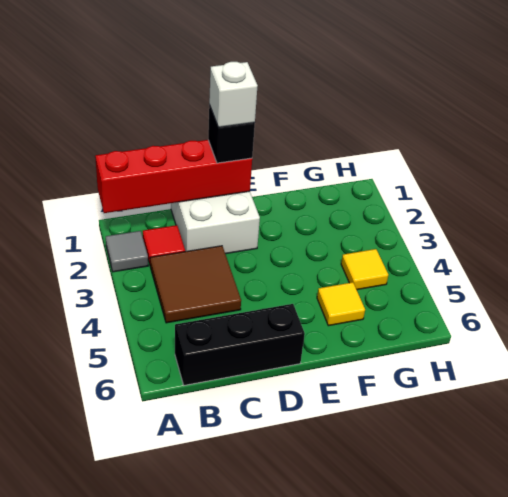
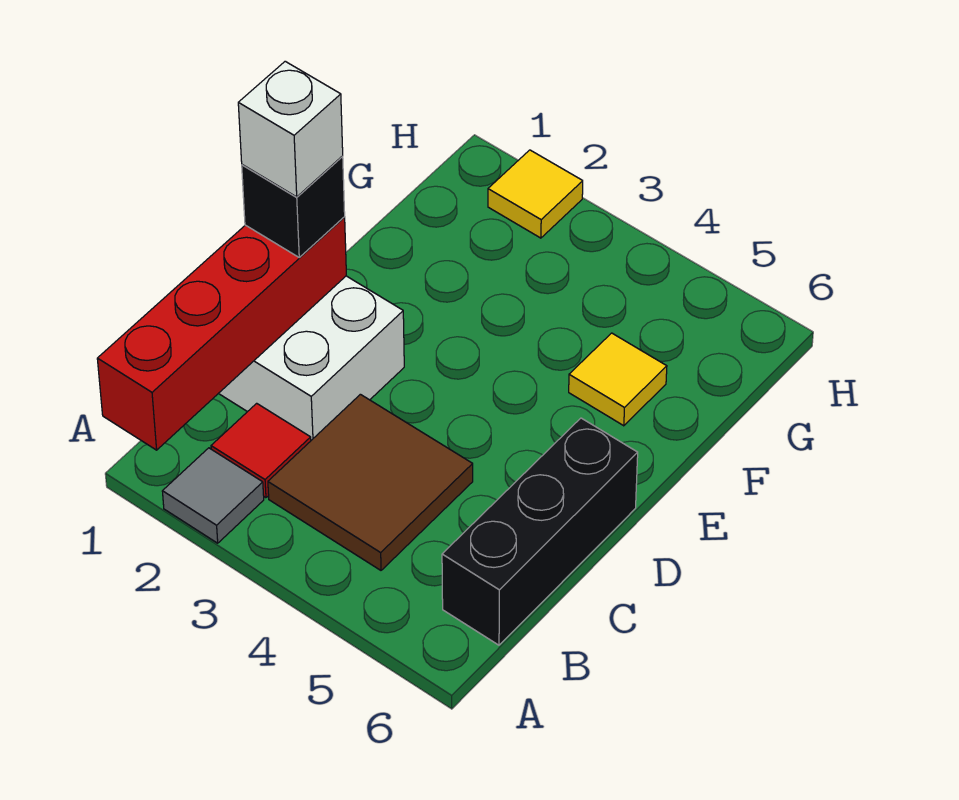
yellow tile G4 level 1 -> yellow tile H2 level 1

